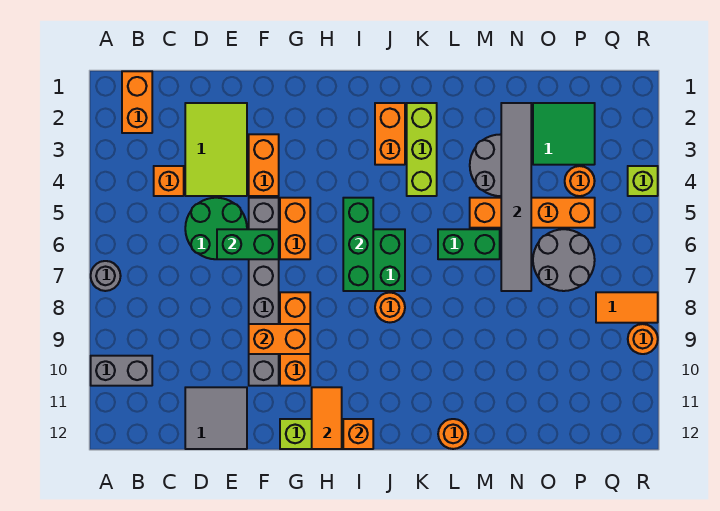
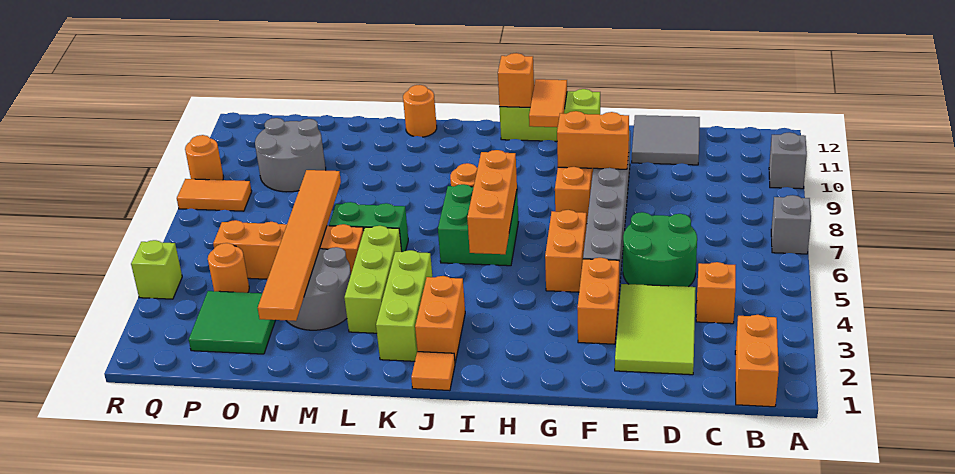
grey round brick A7 level 1 -> grey brick A7 level 1
grey brick A10:B10 level 1 -> grey brick A10 level 1
green brick E6:F6 level 2 -> none
green brick I5:I7 level 2 -> orange brick I5:I7 level 2
none -> orange tile J1 level 1
none -> lime brick L3:L5 level 1
grey tile N2:N7 level 2 -> orange tile N2:N7 level 2
grey round brick O6:P7 level 1 -> grey round brick O9:P10 level 1

